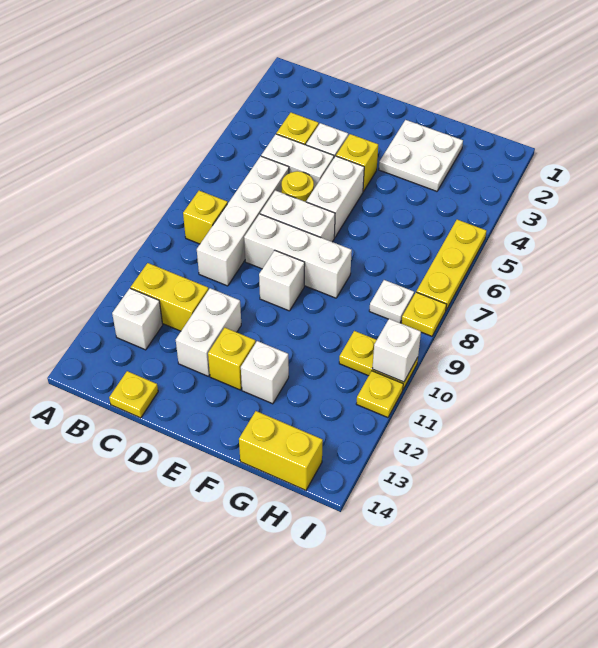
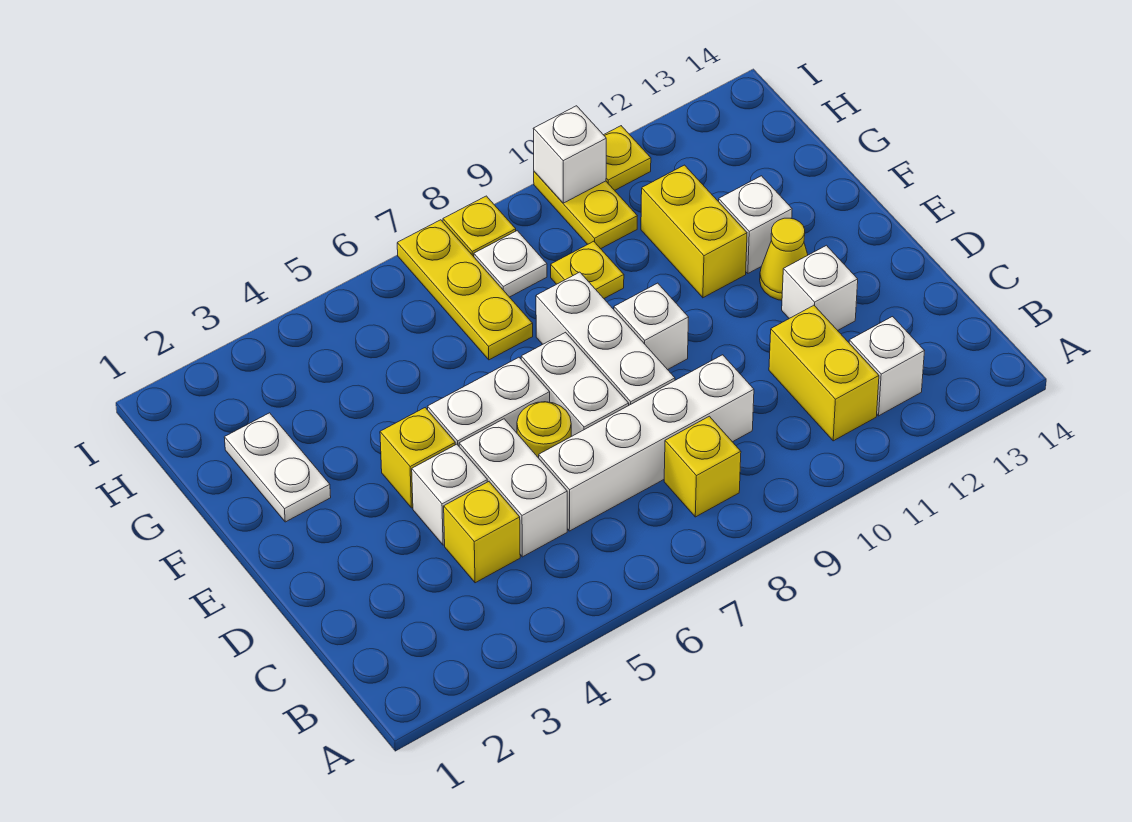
yellow plate C14 level 1 -> yellow plate G9 level 1
white brick D11:D12 level 1 -> white brick D12 level 1
yellow brick E12 level 1 -> yellow cone E12 level 1
white plate F2:G3 level 1 -> white plate F2:G2 level 1
yellow brick G14:H14 level 1 -> yellow brick F11:G11 level 1
yellow plate I5:I7 level 1 -> yellow plate G7:I7 level 1

